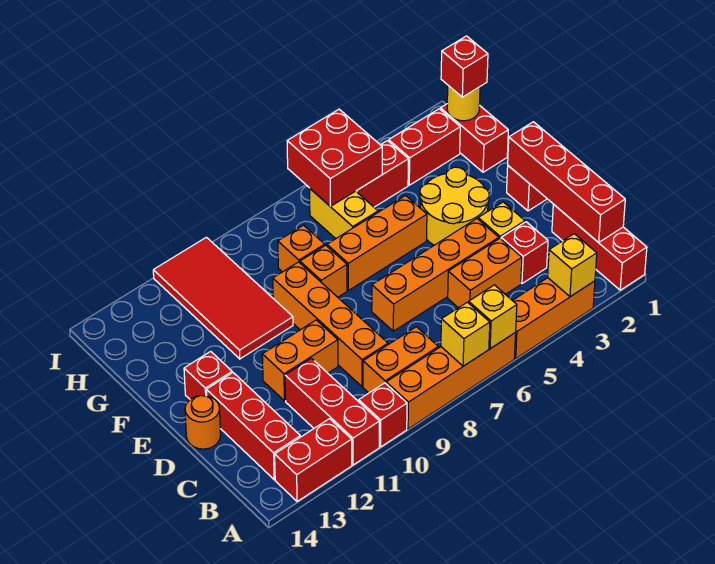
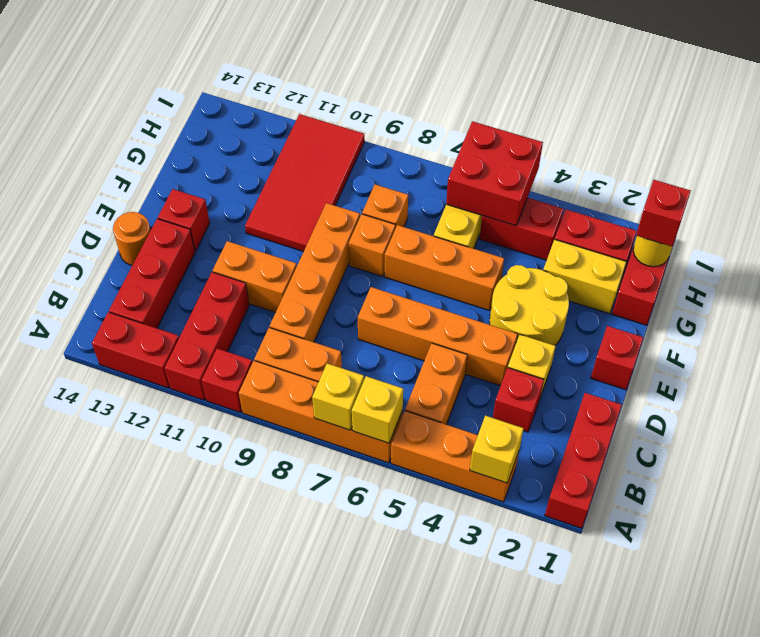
red brick B1:E1 level 2 -> none
orange brick C4:C5 level 1 -> orange brick B5:C5 level 1
none -> yellow brick G2:G3 level 1

